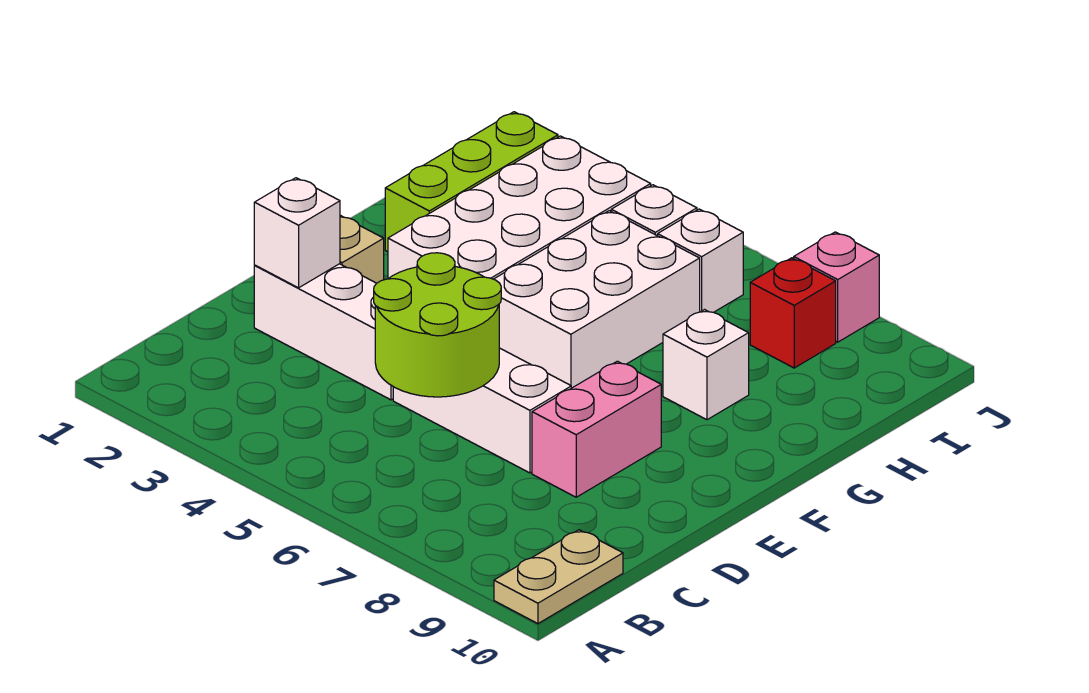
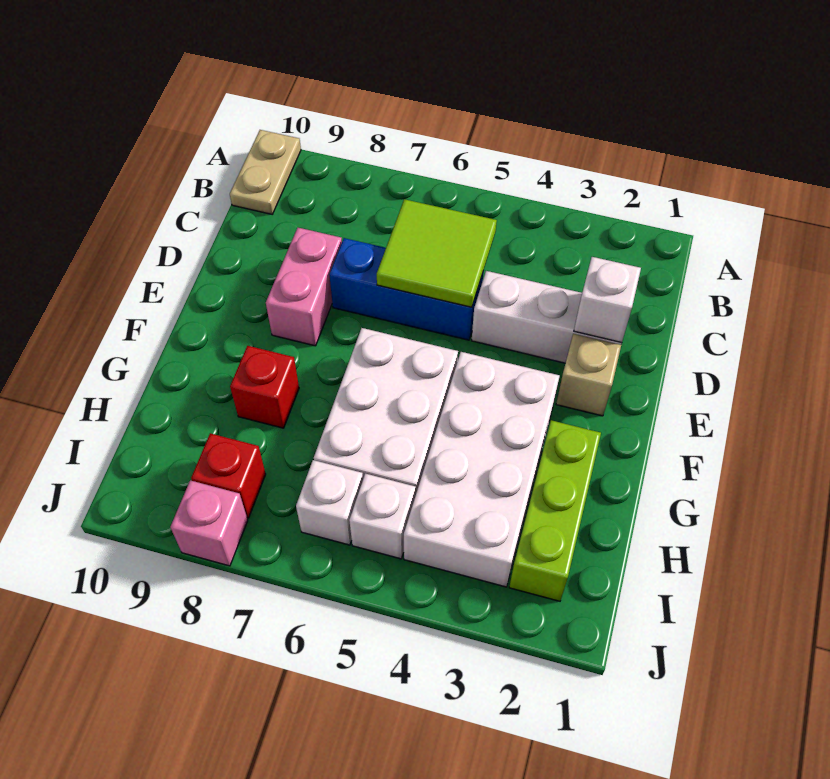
lime round brick C5:D6 level 2 -> lime tile C5:D6 level 2
white brick D5:D7 level 1 -> blue brick D5:D7 level 1
white brick G8 level 1 -> red brick G8 level 1

